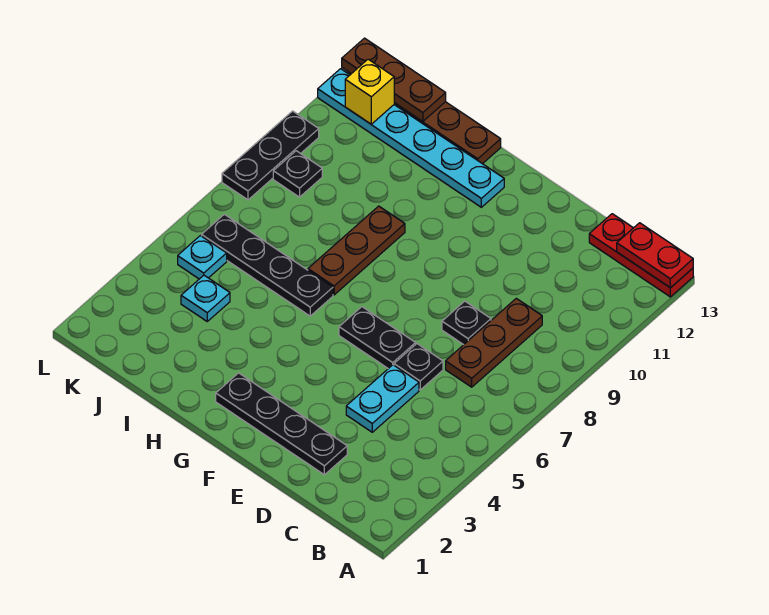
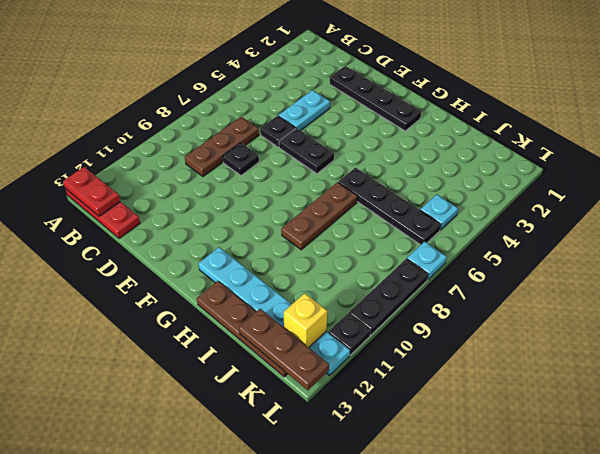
cyan plate J4 level 1 -> cyan plate L7 level 1
black plate K9 level 1 -> black plate L11 level 1

